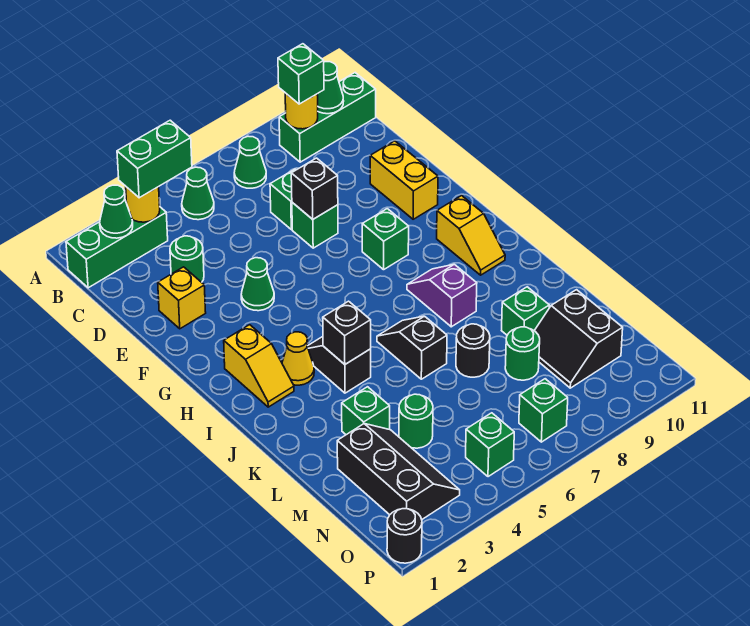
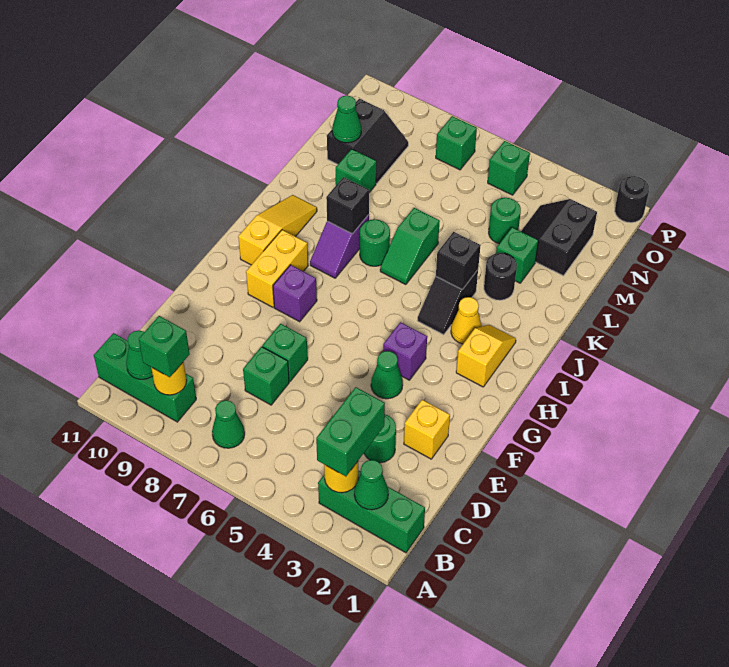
green brick B3:B4 level 3 -> green brick B3:C3 level 3
green cone B5 level 1 -> green cone M10 level 2
black brick E7 level 2 -> black brick J8 level 2
yellow brick E10:F10 level 1 -> yellow brick G9:H9 level 1
none -> purple brick G4 level 1
green brick G8 level 1 -> purple brick G8 level 1
yellow slope H10:I10 level 1 top H -> yellow slope H10:J10 level 1 top H
black slope J6:K6 level 1 top K -> green slope J6:K6 level 1 top K
black round brick L7 level 1 -> black round brick K3 level 1
black slope M2:O3 level 1 top 2 -> black slope M2:N3 level 1 top 2
green round brick M8 level 1 -> green round brick J7 level 1

